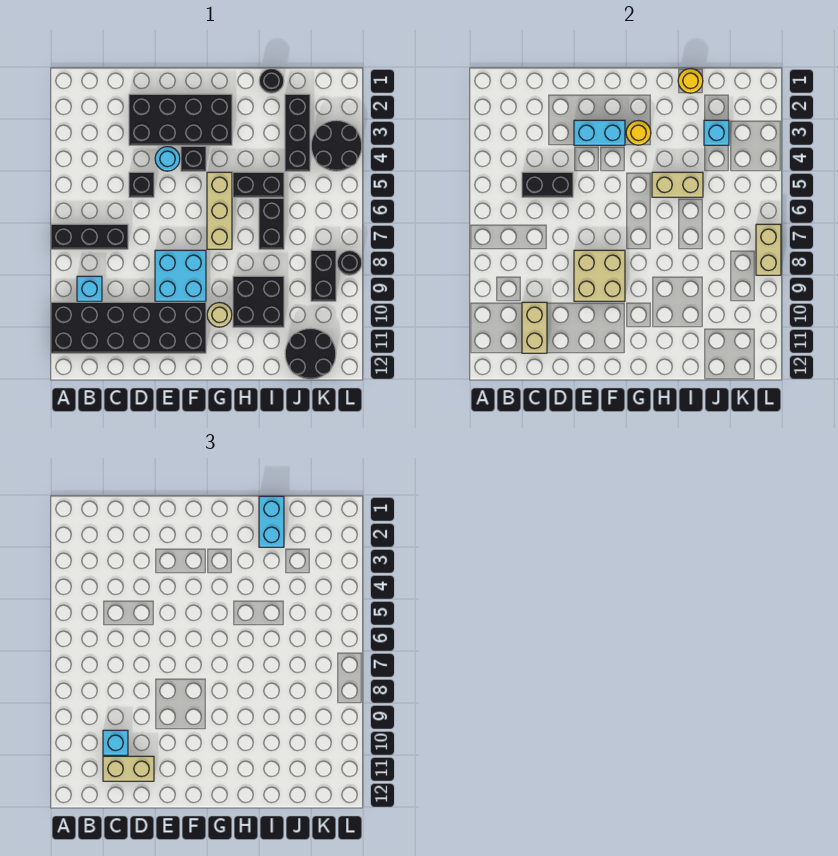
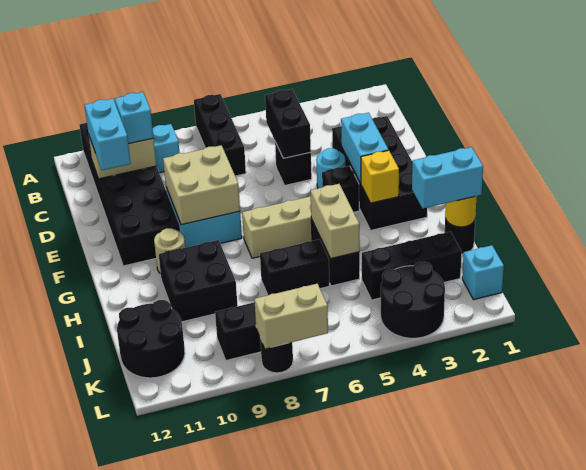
tan brick C11:D11 level 3 -> cyan brick C11:D11 level 3
yellow round brick G3 level 2 -> yellow brick G3 level 2
cyan brick J3 level 2 -> cyan brick K1 level 1

